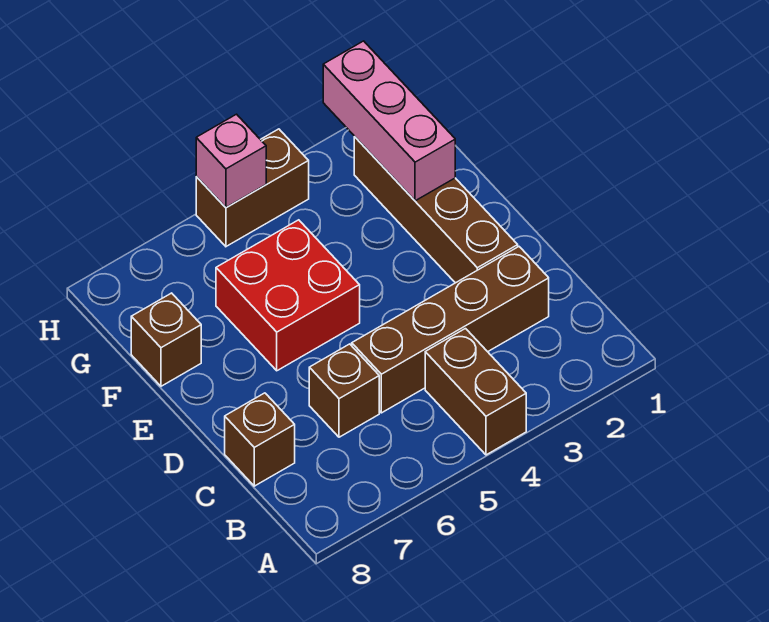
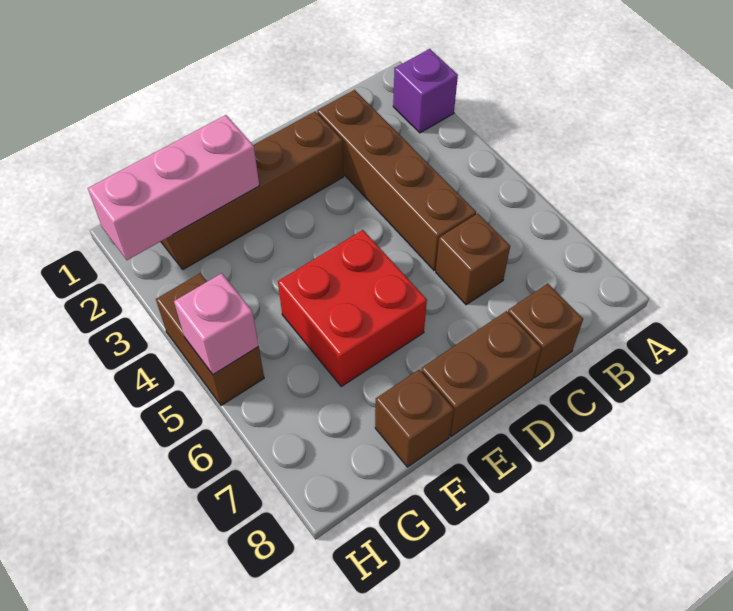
none -> purple brick A2 level 1
brown brick A4:B4 level 1 -> brown brick D8:E8 level 1

